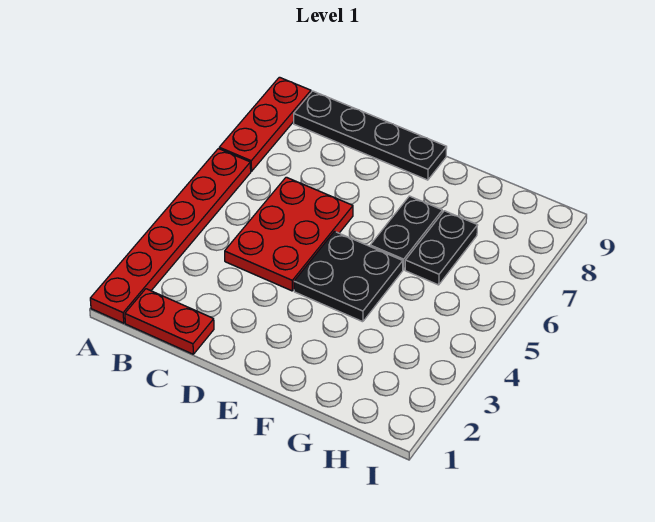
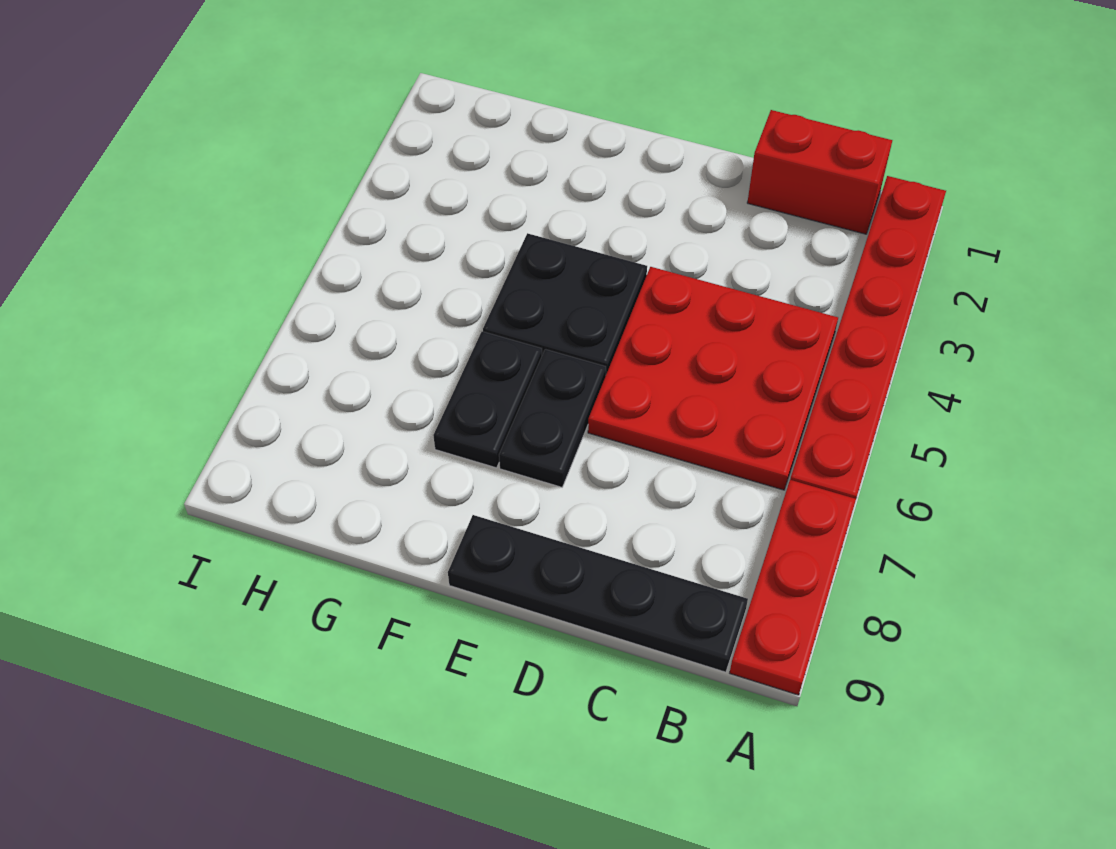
red plate B1:C1 level 1 -> red brick B1:C1 level 1
red plate C4:D6 level 1 -> red plate B4:D6 level 1
black plate G6:G7 level 1 -> black plate E6:E7 level 1

